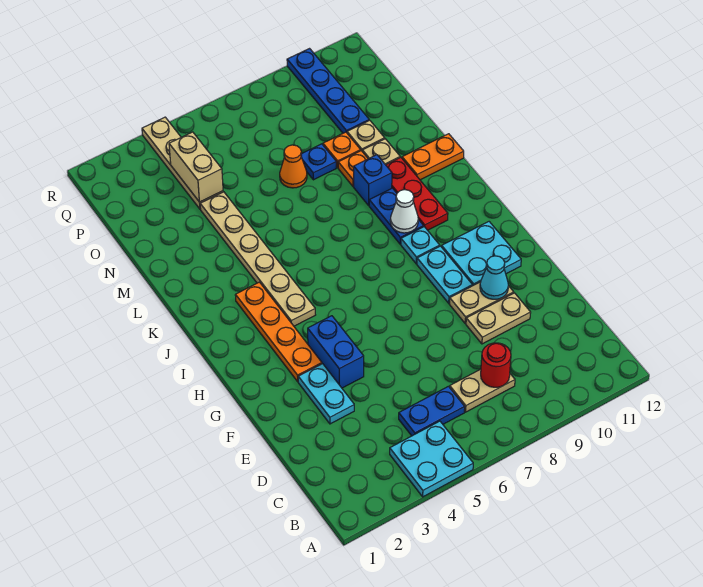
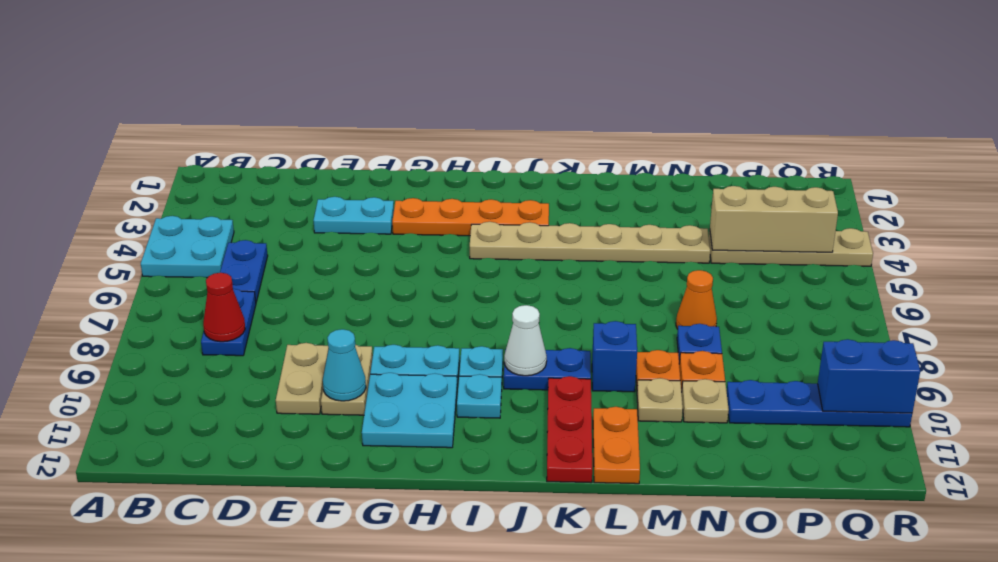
tan plate C7:C8 level 1 -> blue plate C7:C8 level 1
red round brick C8 level 2 -> red cone C8 level 2
blue brick F4:G4 level 1 -> blue brick Q10:R10 level 2
none -> cyan plate I10 level 1
red plate J10:L10 level 1 -> red plate K10:K12 level 1
tan brick O4:P4 level 2 -> tan brick O4:Q4 level 2

